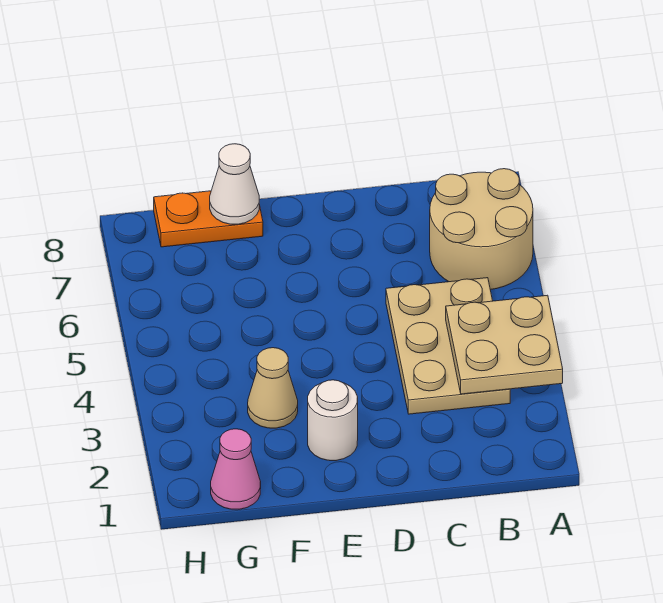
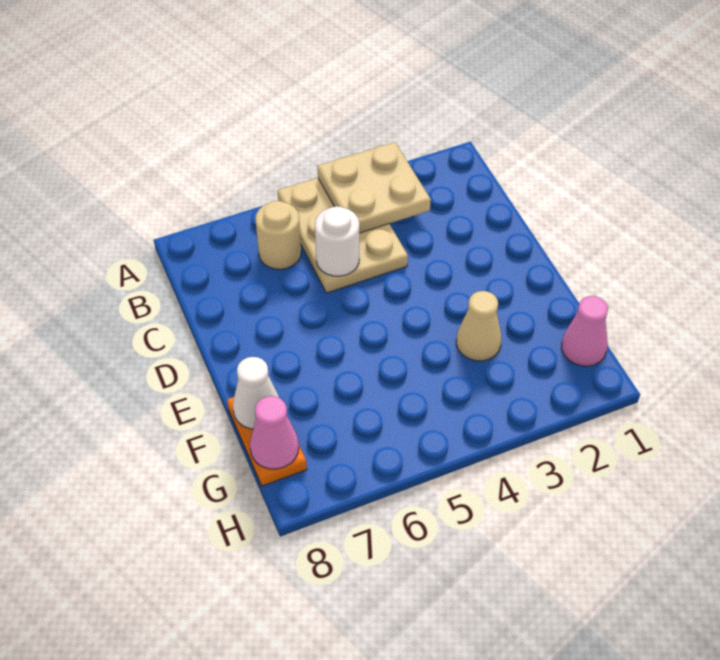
tan round brick A6:B7 level 1 -> tan round brick B6 level 1
tan plate B3:C5 level 1 -> tan plate A4:C5 level 1
white round brick E2 level 1 -> white round brick C5 level 2
none -> pink cone G8 level 2

